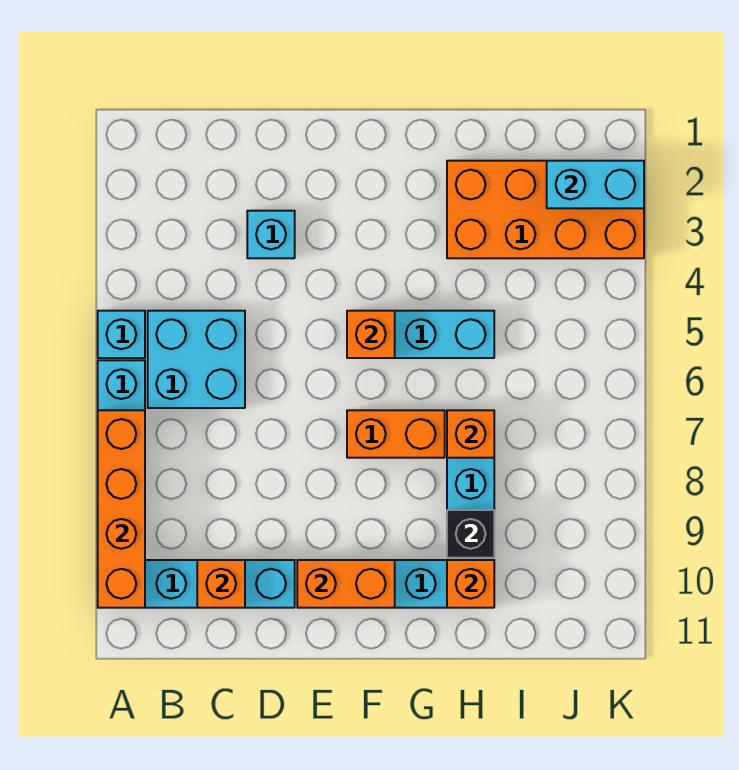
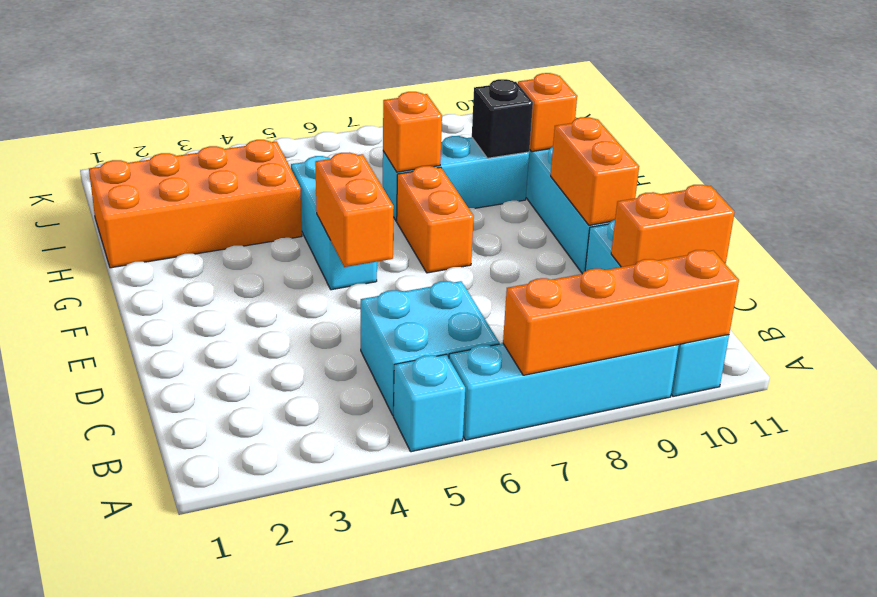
orange brick C10 level 2 -> orange brick C10:C11 level 2
cyan brick D3 level 1 -> none
orange brick F5 level 2 -> orange brick E5:F5 level 2
orange brick H2:K3 level 1 -> orange brick H1:I4 level 1
cyan brick J2:K2 level 2 -> none

